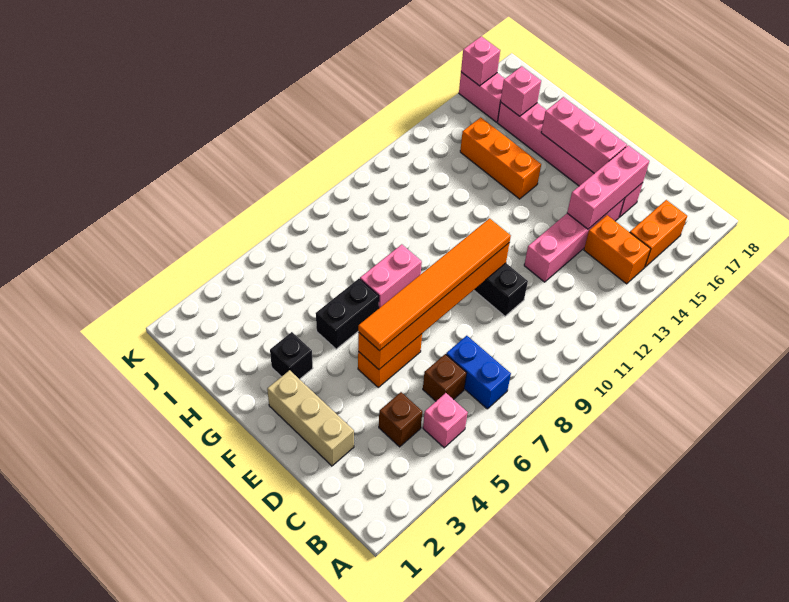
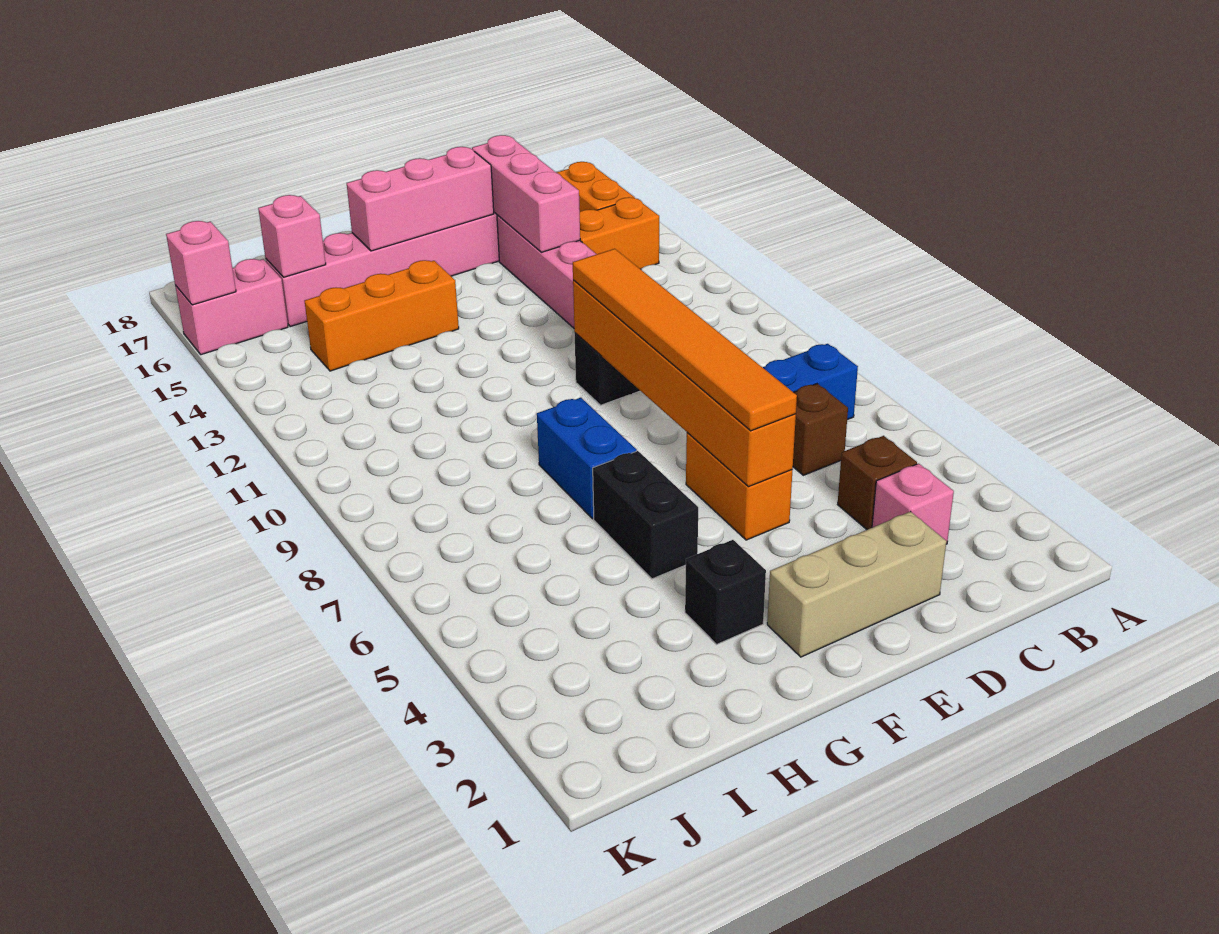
pink brick B5 level 1 -> pink brick C3 level 1
pink brick G7:G8 level 1 -> blue brick G7:G8 level 1

